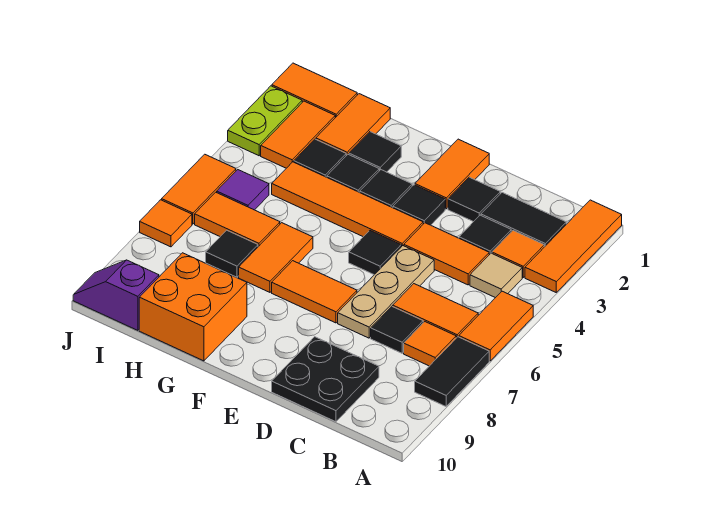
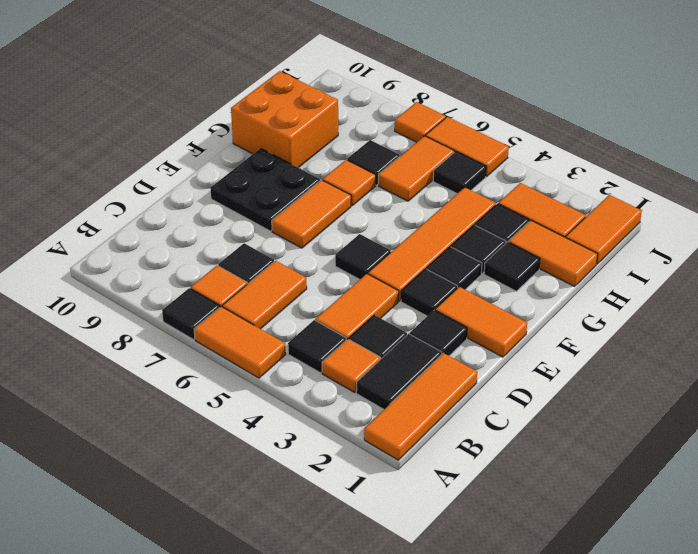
orange tile A1:A3 level 1 -> orange tile A1:C1 level 1
black tile A7:A8 level 1 -> black tile A7 level 1
tan tile B4 level 1 -> black tile B4 level 1
black plate C9:D10 level 1 -> black plate E8:F9 level 1
tan plate D5:D7 level 1 -> none
orange tile G6:G7 level 1 -> orange tile G7 level 1
purple tile I5 level 1 -> black tile I5 level 1
purple slope I10:J10 level 1 top I -> none
lime plate J2:J3 level 1 -> none

